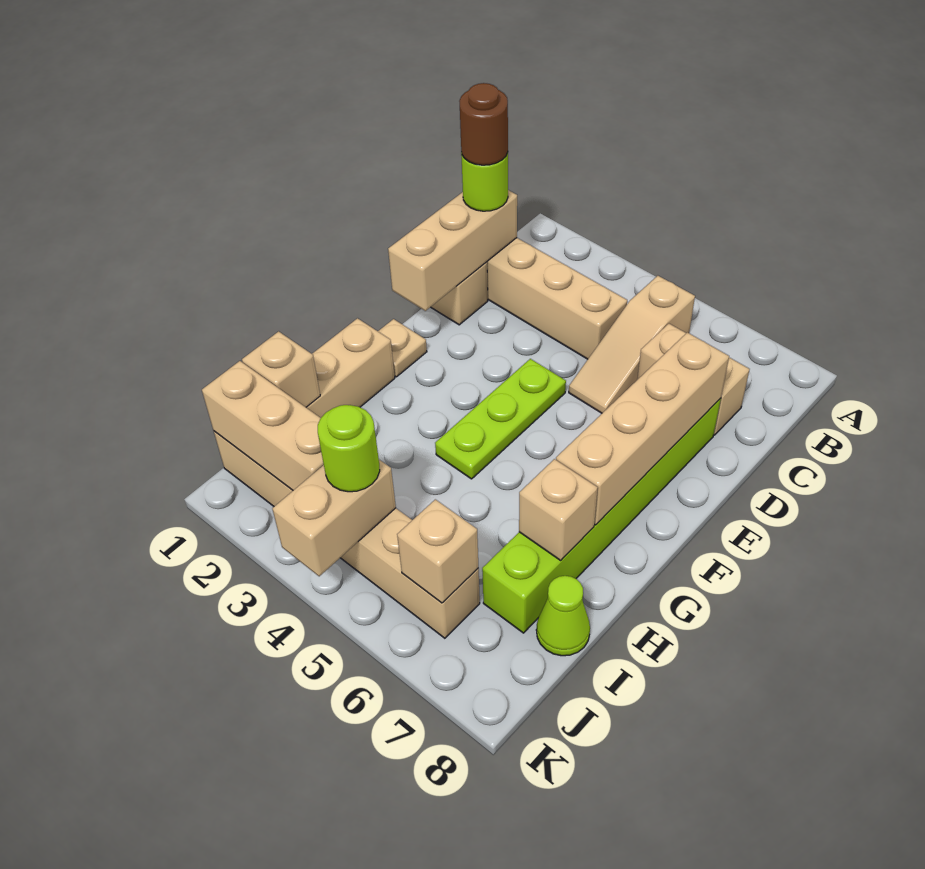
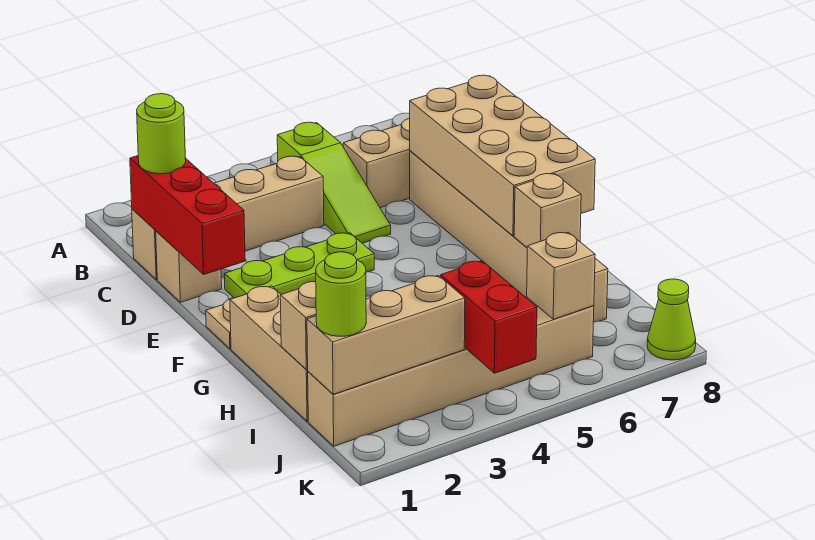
tan slope B5:D5 level 1 top B -> lime slope B5:D5 level 1 top B
tan brick C1:E1 level 2 -> red brick C1:E1 level 2
brown round brick C1 level 4 -> none
lime brick D7:I7 level 1 -> tan brick D7:I7 level 1
tan brick D7:G7 level 2 -> tan brick D7:G8 level 2
lime plate E4:G4 level 1 -> lime plate E2:E4 level 1
lime cone I8 level 1 -> lime cone K8 level 1
tan brick J4:K4 level 2 -> red brick J4:K4 level 2
lime round brick J4 level 3 -> lime round brick J1 level 3

